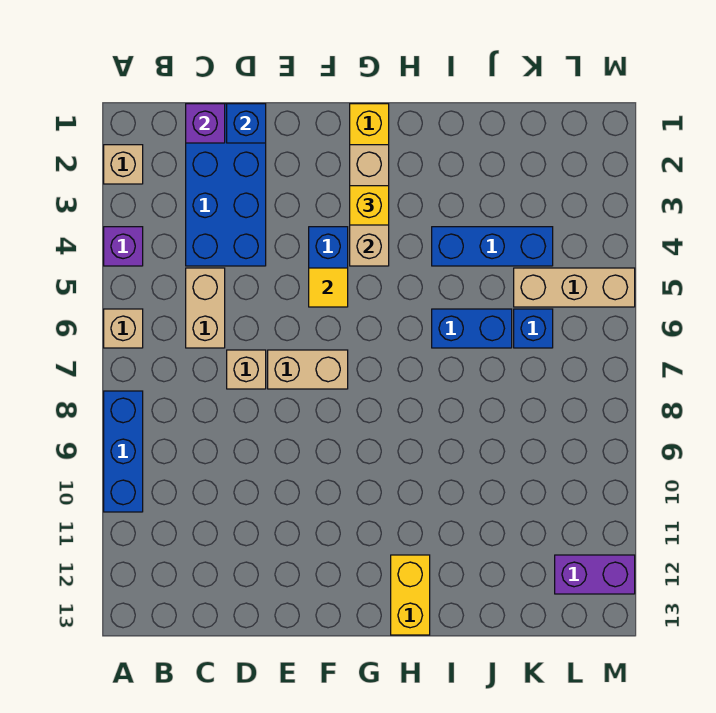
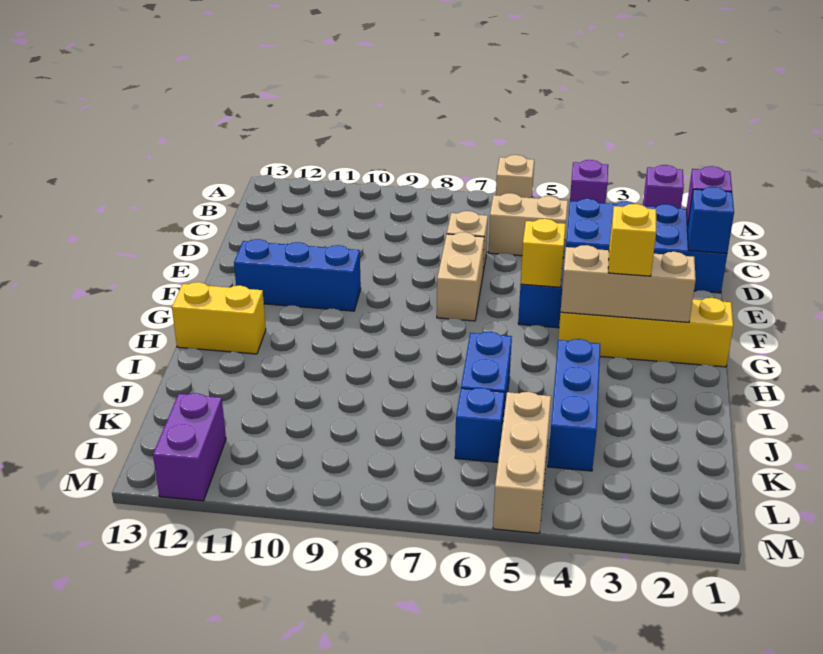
tan brick A2 level 1 -> purple brick A2 level 1
blue brick A8:A10 level 1 -> blue brick F10:F12 level 1
yellow tile F5 level 2 -> yellow brick F5 level 2

